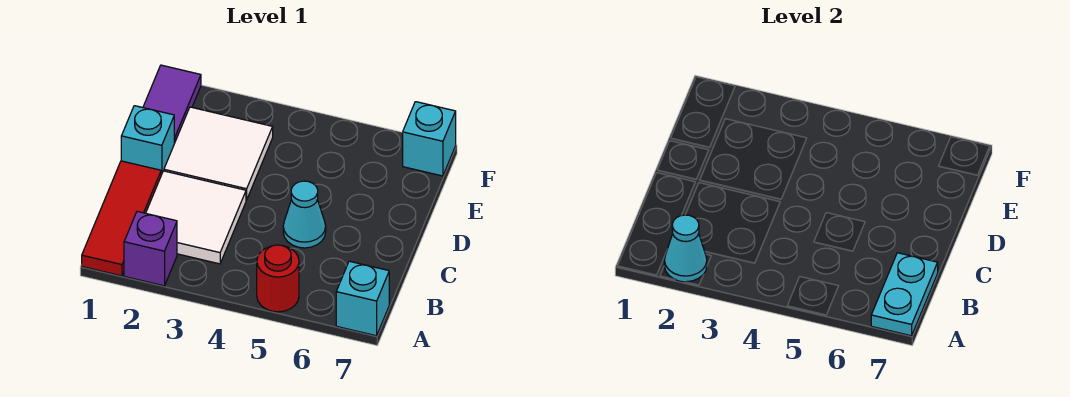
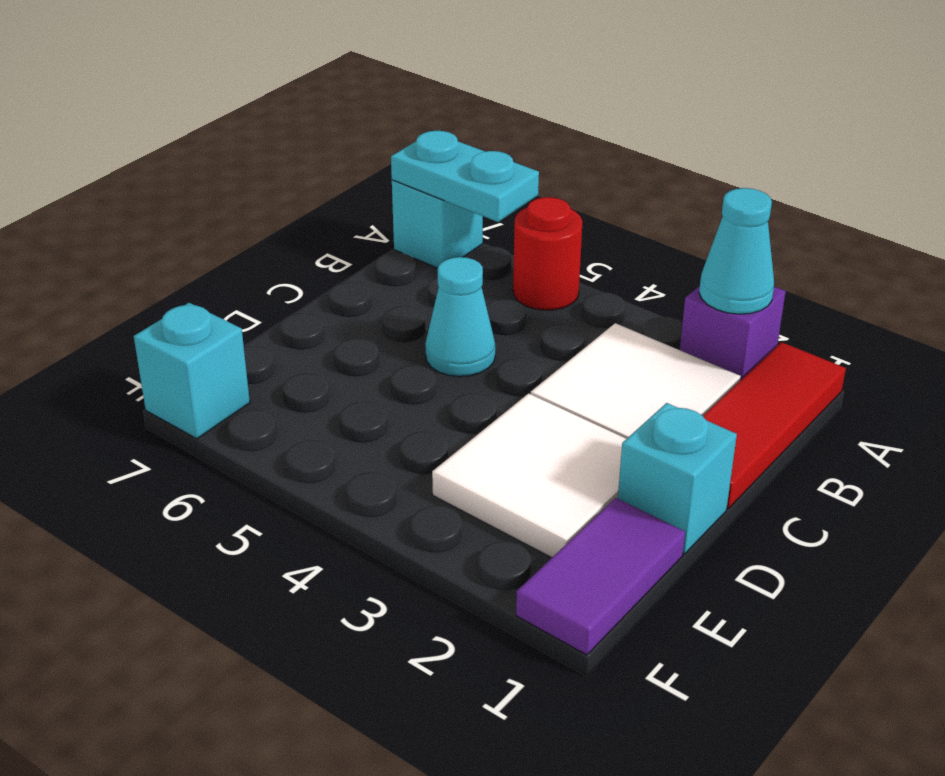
cyan plate A7:B7 level 2 -> cyan plate A6:A7 level 2

